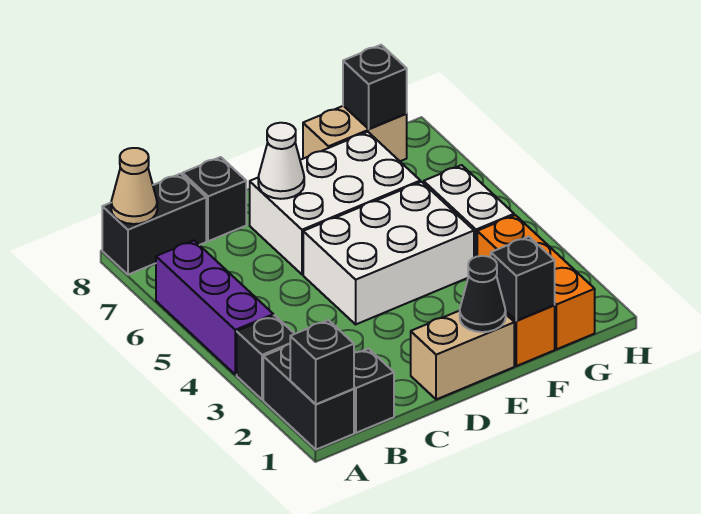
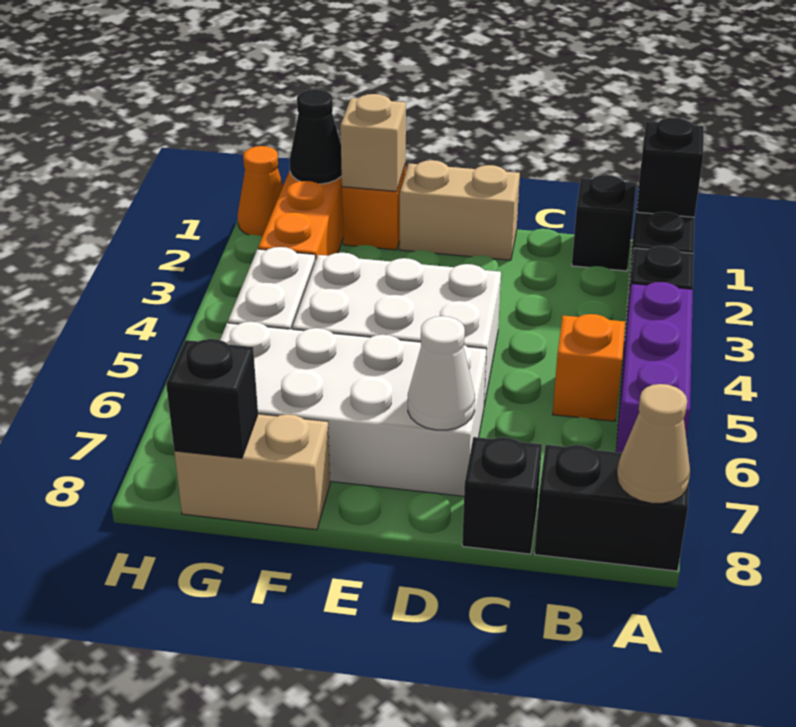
none -> orange brick B5 level 1
white brick D6:F7 level 1 -> white brick D6:G7 level 1
black cone E1 level 2 -> black cone G1 level 2
black brick F1 level 2 -> tan brick F1 level 2
none -> orange cone H1 level 1

